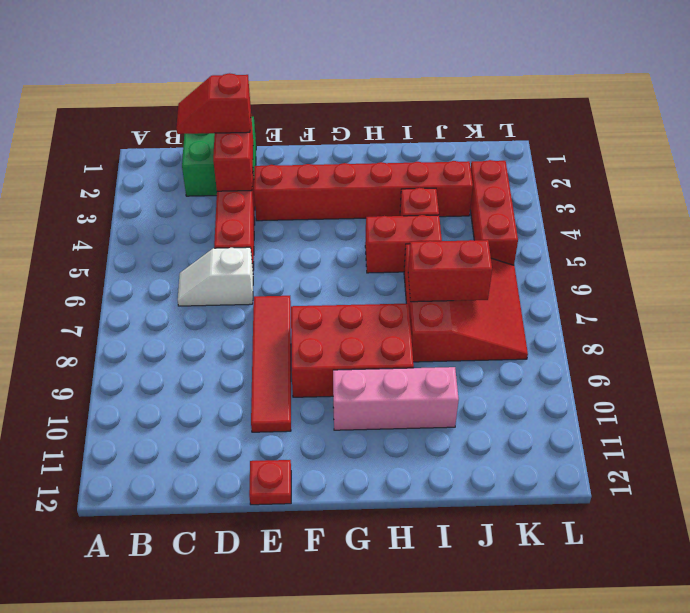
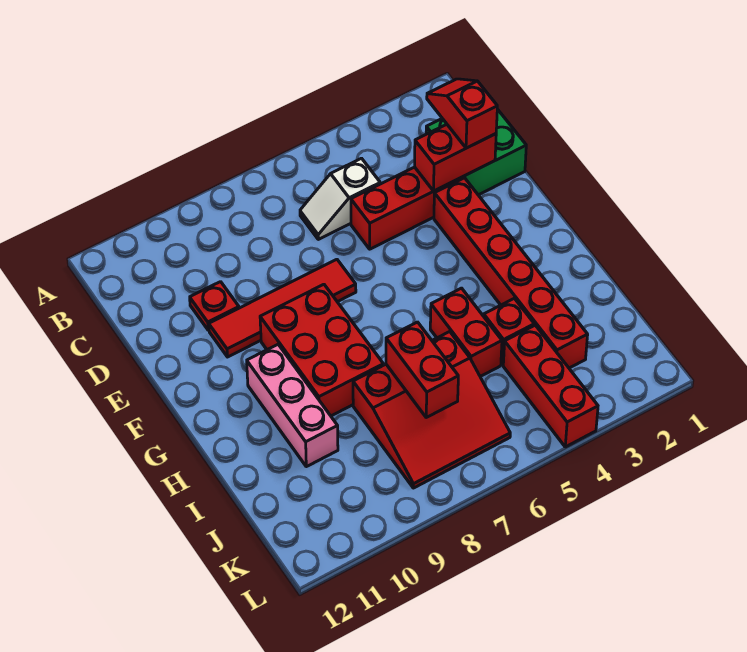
white slope C6:D6 level 1 top D -> white slope C5:C6 level 1 top 5
red plate E12 level 1 -> red plate D10 level 1
red brick K3:K5 level 1 -> red brick J4:L4 level 1

